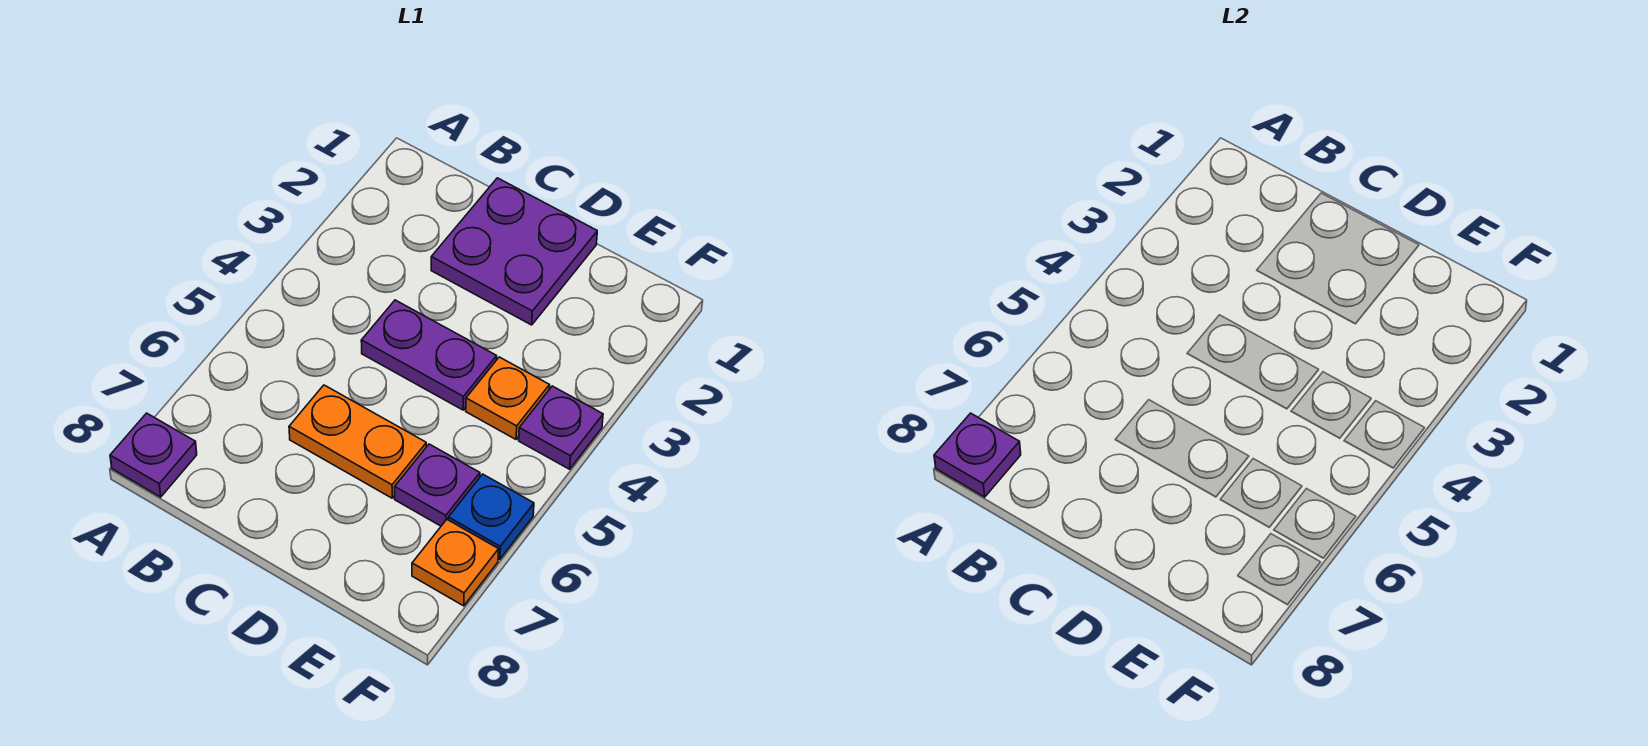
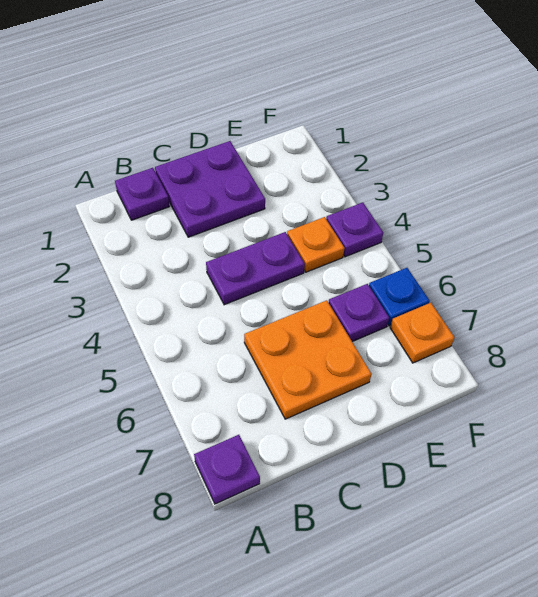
purple plate A8 level 2 -> purple plate B1 level 1
orange plate C6:D6 level 1 -> orange plate C6:D7 level 1

